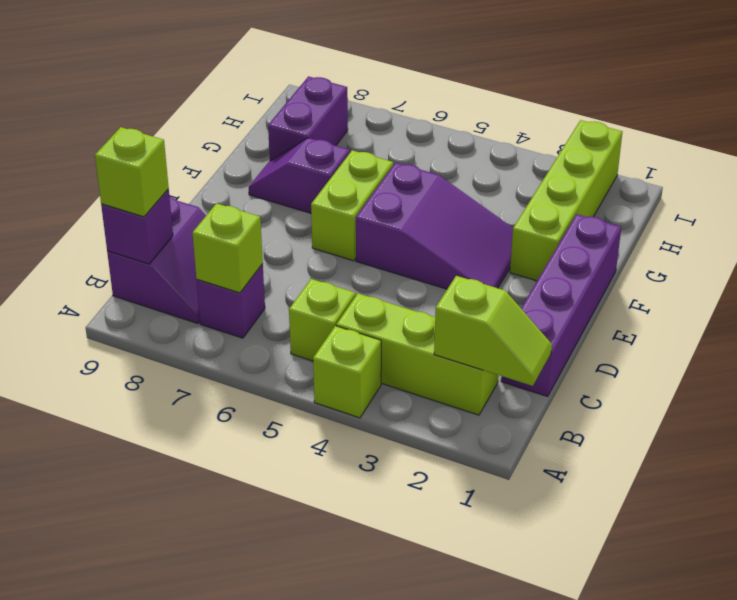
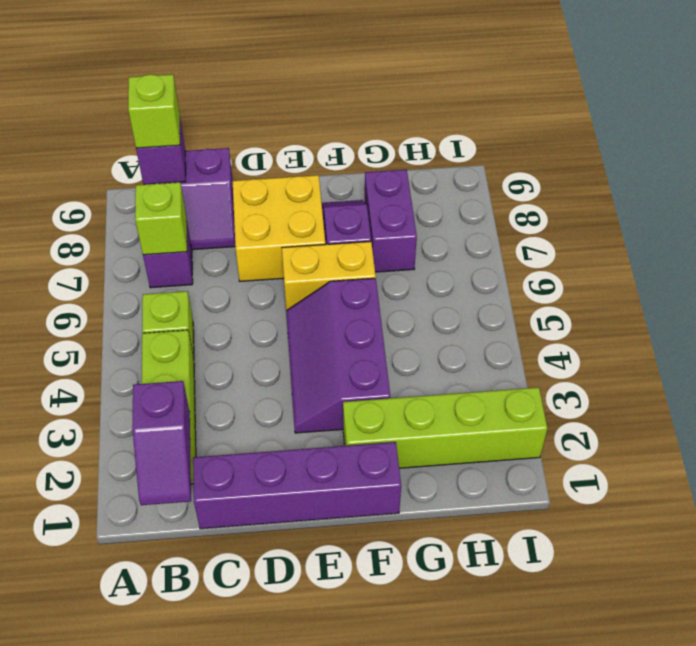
lime brick A4 level 1 -> none
lime slope B1:B2 level 2 top 2 -> purple slope B1:B2 level 2 top 2
none -> yellow brick D7:E8 level 1
purple slope E3:F5 level 1 top 5 -> purple slope E3:F5 level 1 top F
lime brick E6:F6 level 1 -> yellow brick E6:F6 level 1
purple brick G8:H8 level 1 -> purple brick G7:G8 level 1

